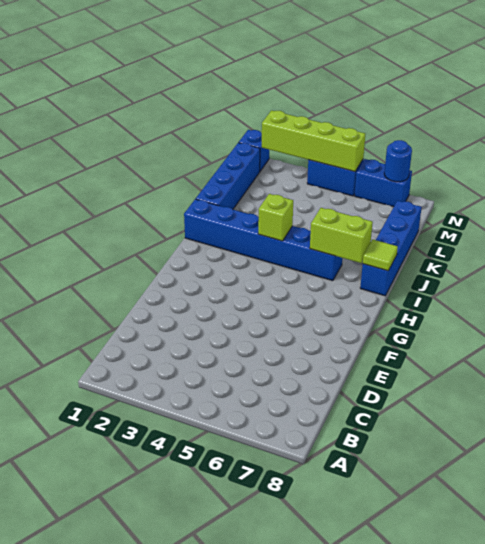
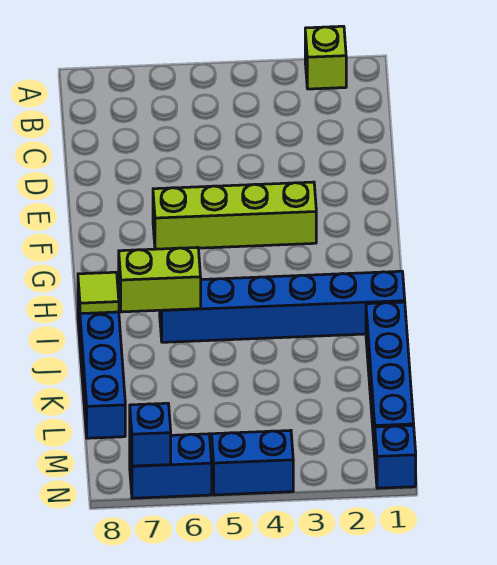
lime brick I4 level 2 -> lime brick A2 level 1
lime brick N2:N5 level 2 -> lime brick F3:F6 level 1
blue round brick N7 level 2 -> blue brick N7 level 2

